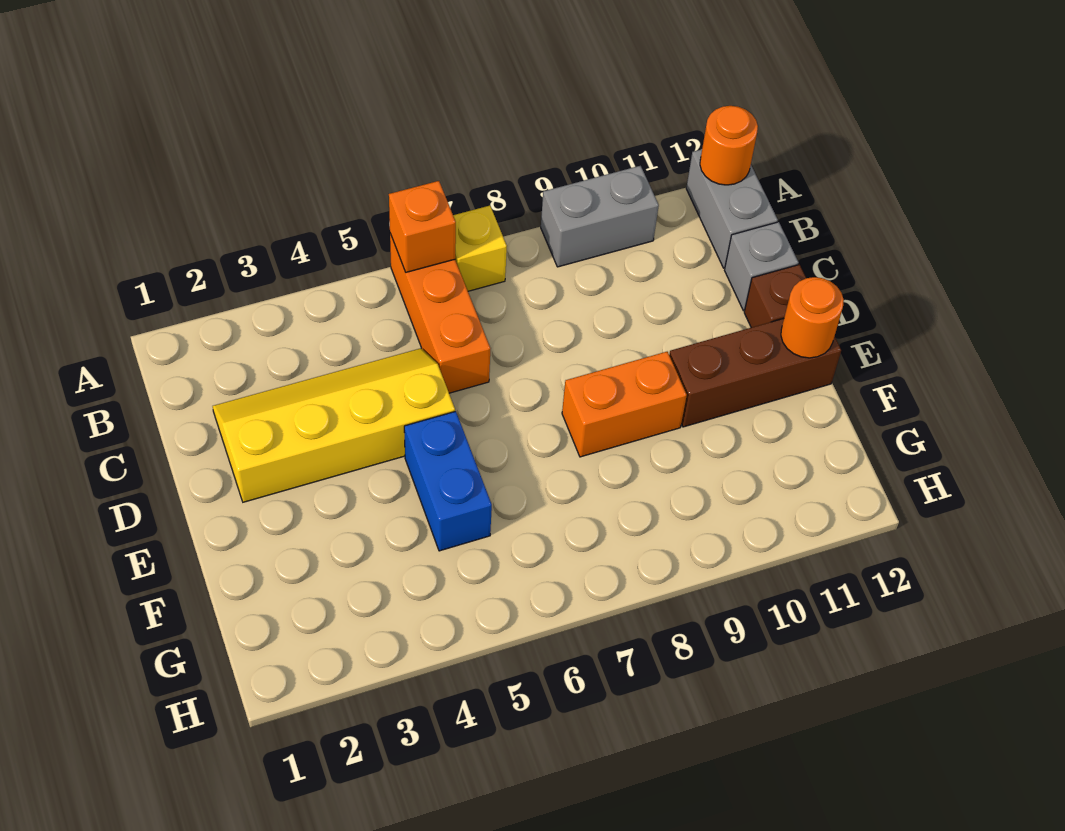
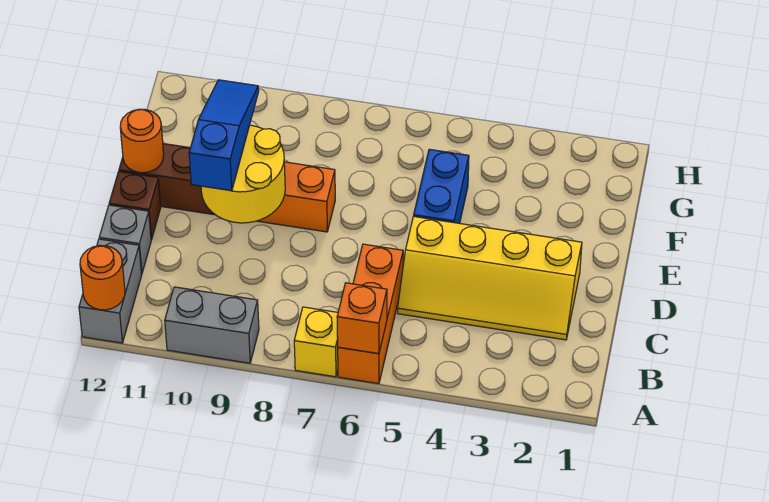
none -> yellow round brick D9:E10 level 2
none -> blue slope D10:F10 level 3 top D

